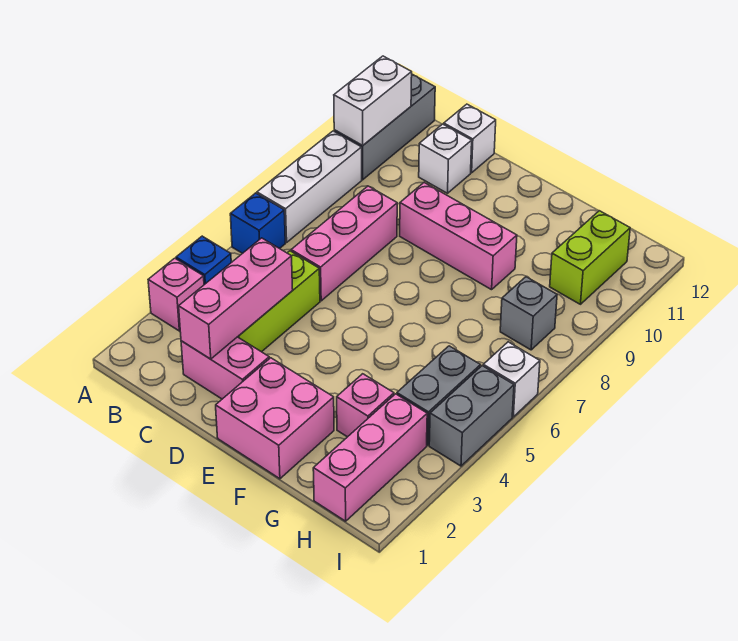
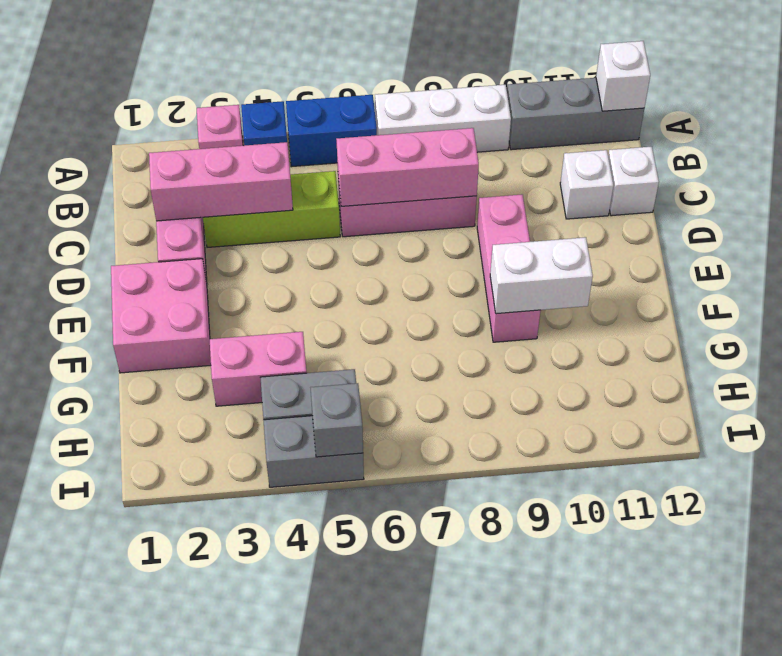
blue brick A6 level 1 -> blue brick A5:A6 level 1
white brick A10:A11 level 2 -> white brick F9:F10 level 2
pink brick G3 level 1 -> pink brick G3:G4 level 1
pink brick H1:H3 level 1 -> pink brick C6:C8 level 2
grey brick H8 level 1 -> grey brick I5 level 2
lime brick H10:H11 level 1 -> none
white brick I6 level 1 -> white brick A12 level 2

